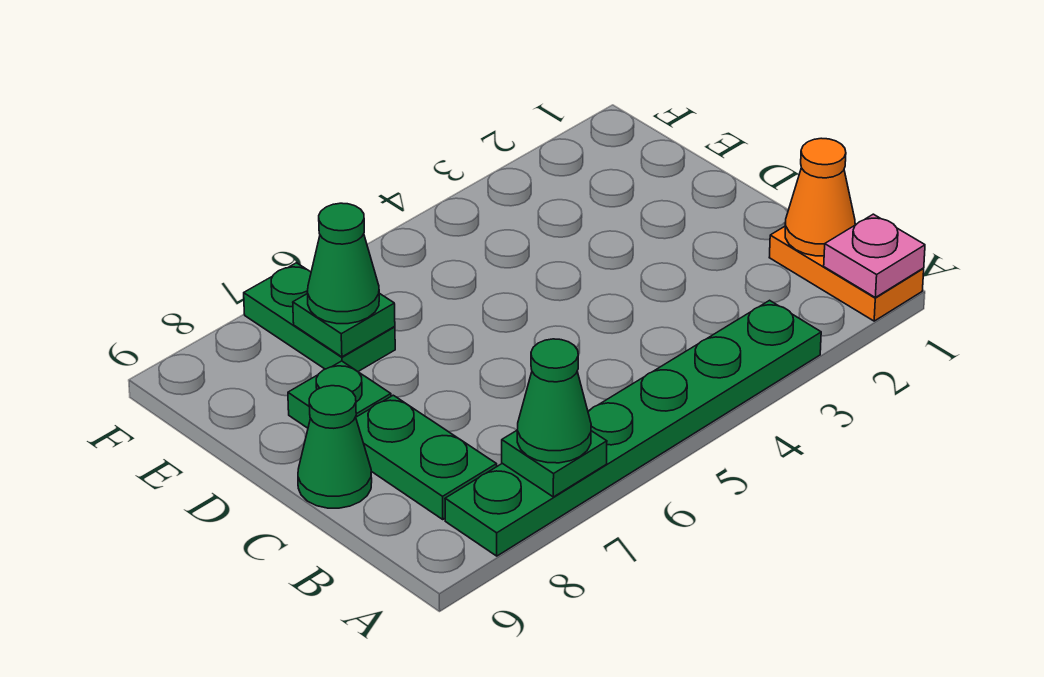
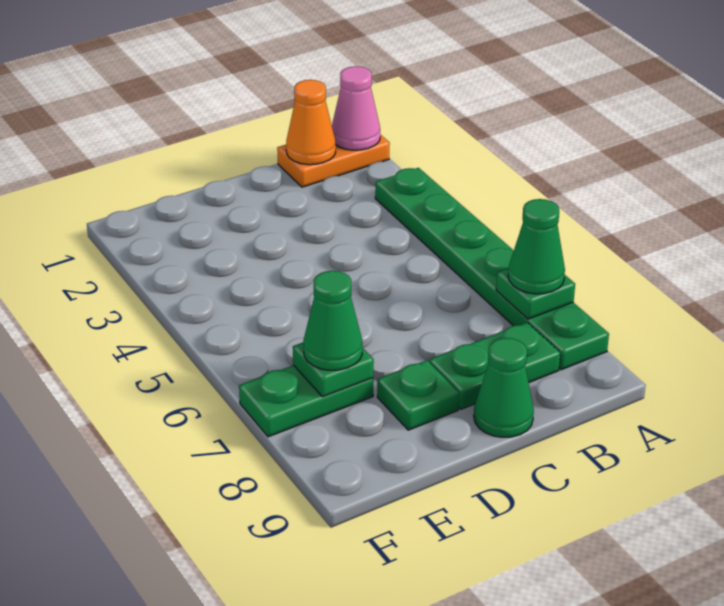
pink plate A1 level 2 -> pink cone A1 level 2

